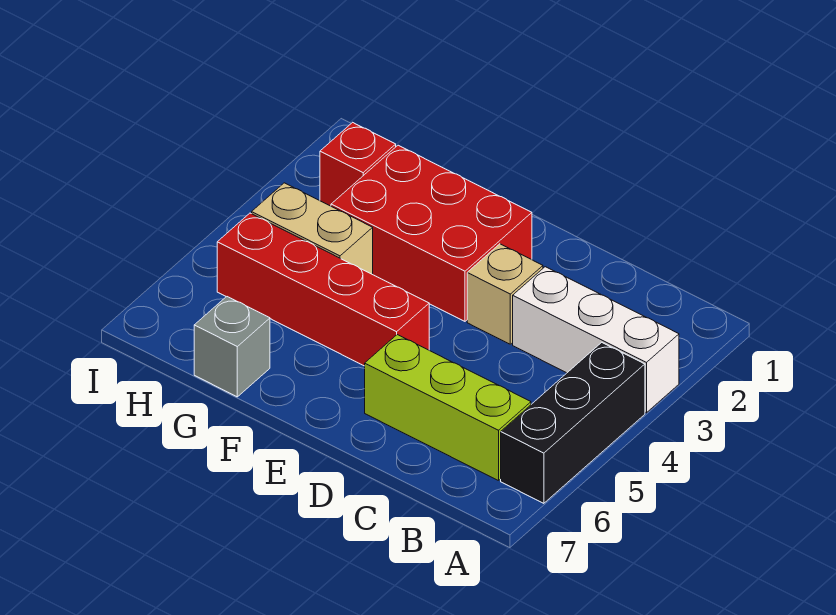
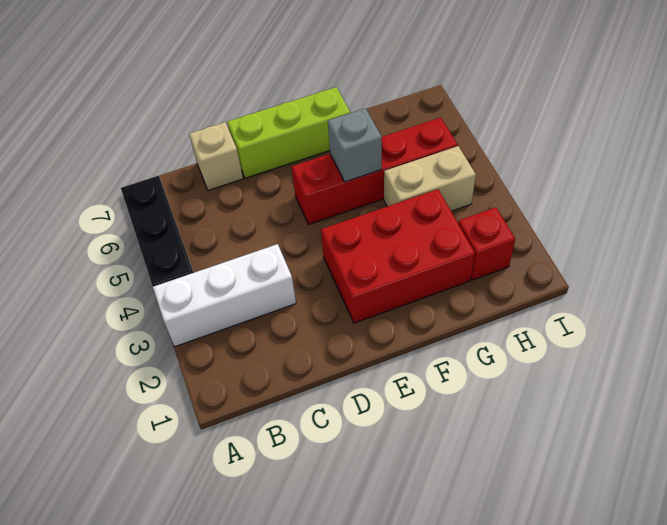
lime brick B6:D6 level 1 -> lime brick D7:F7 level 1
tan brick D3 level 1 -> tan brick C7 level 1
grey brick G7 level 1 -> grey brick F5 level 2

